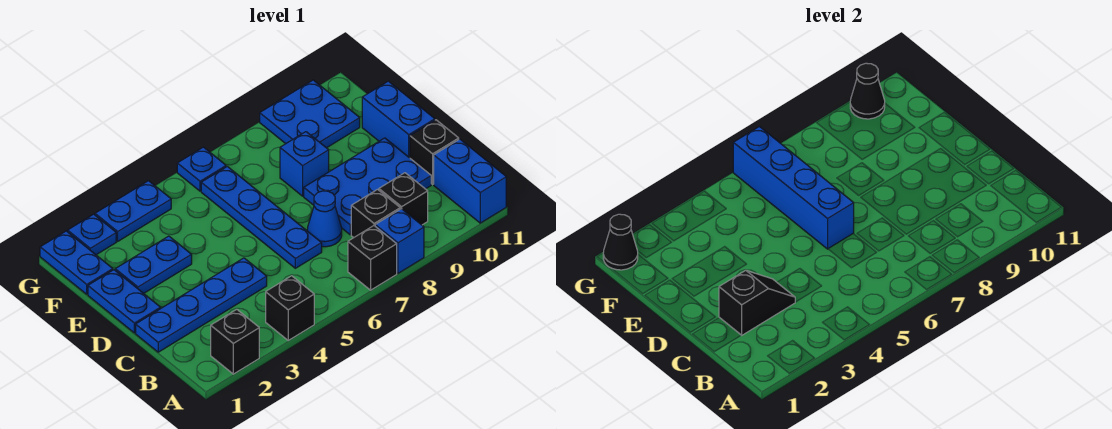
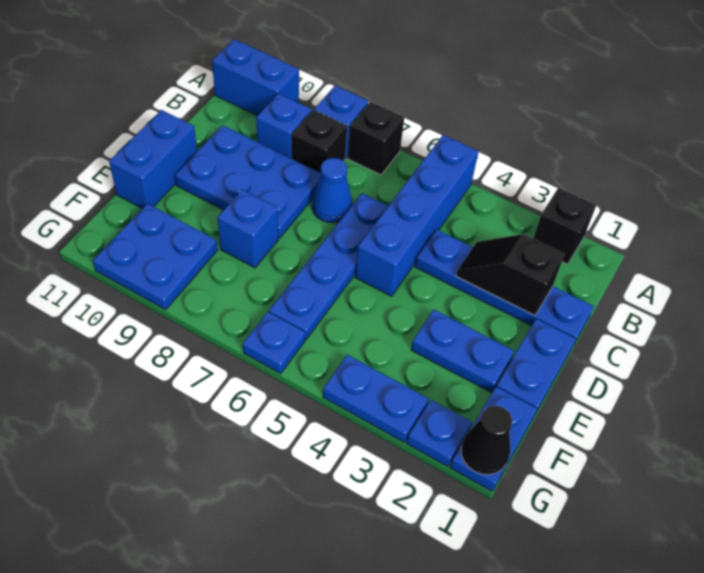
black brick A4 level 1 -> none
blue brick A11:B11 level 1 -> blue brick A10:A11 level 1
black brick B9 level 1 -> blue brick B9 level 1
black brick C11 level 1 -> none
blue brick D6:G6 level 2 -> blue brick A5:D5 level 1
black cone G10 level 2 -> none

